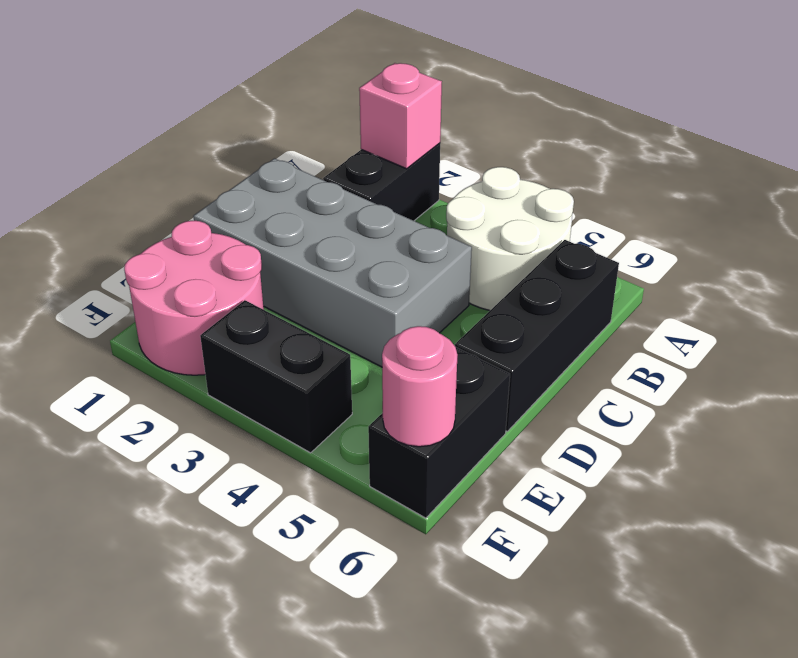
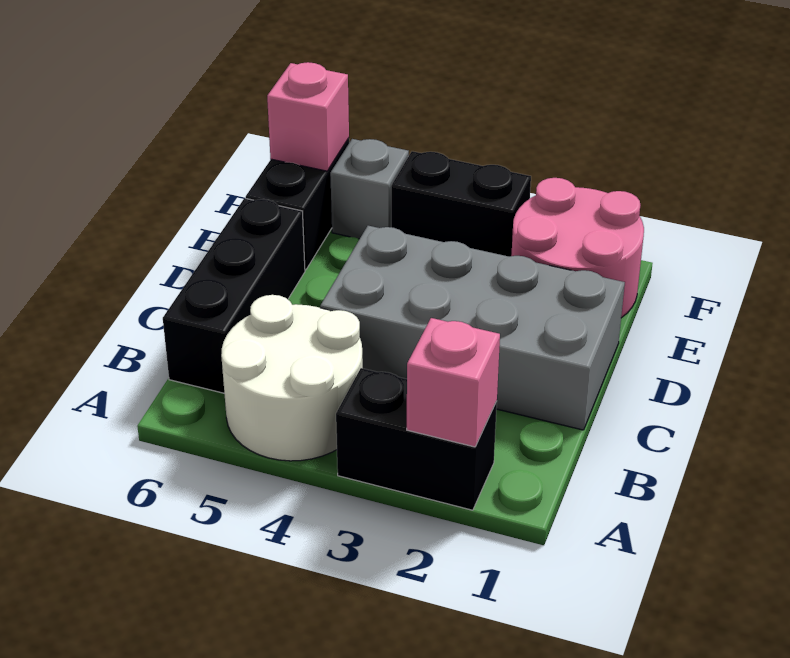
black brick A2:B2 level 1 -> black brick A2:A3 level 1
none -> grey brick F5 level 1
pink round brick F6 level 2 -> pink brick F6 level 2

